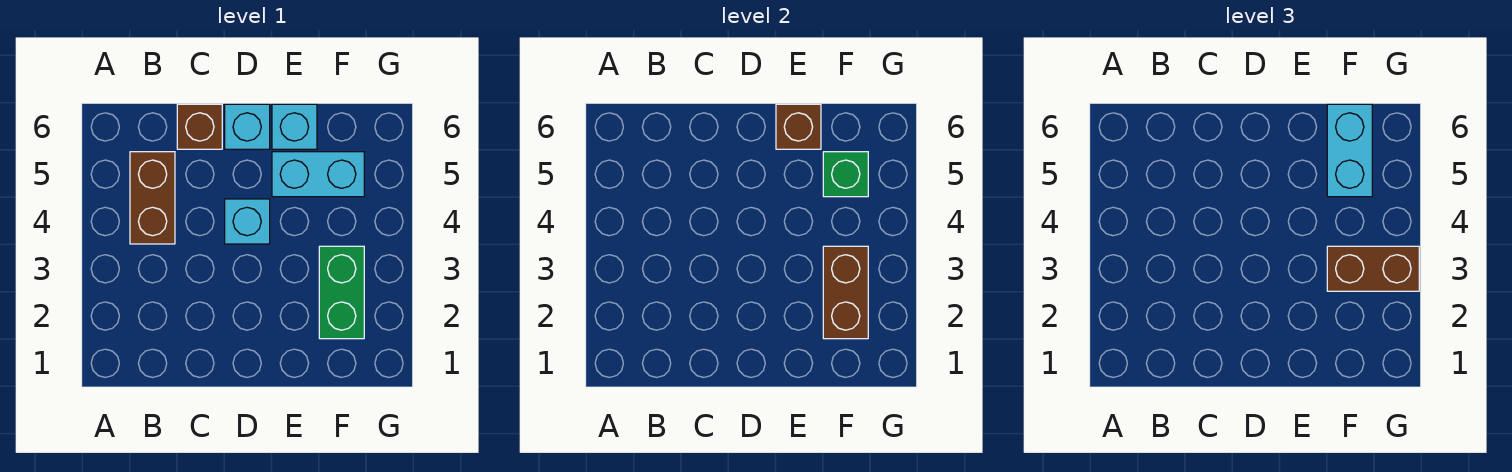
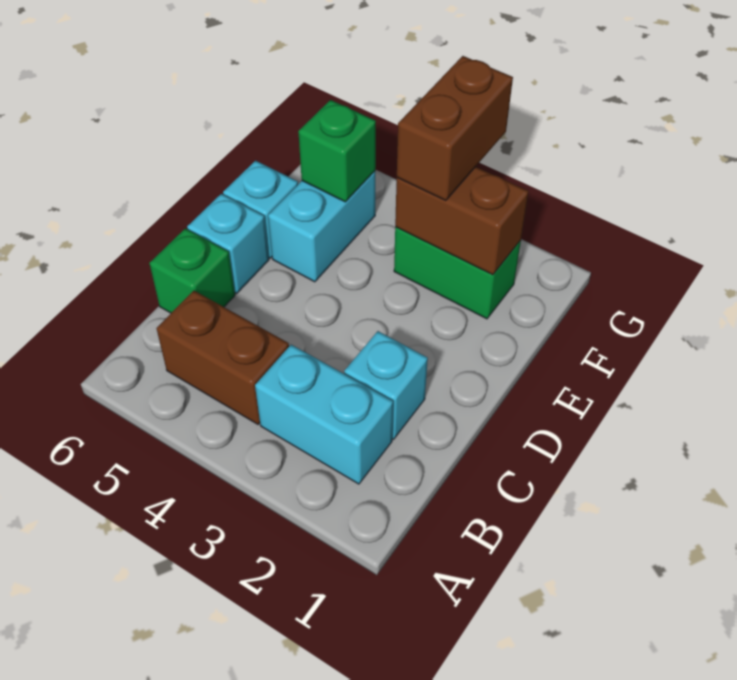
brown brick C6 level 1 -> green brick C6 level 1
cyan brick D4 level 1 -> cyan brick C2 level 1
brown brick E6 level 2 -> none
cyan brick F5:F6 level 3 -> cyan brick B2:B3 level 1

